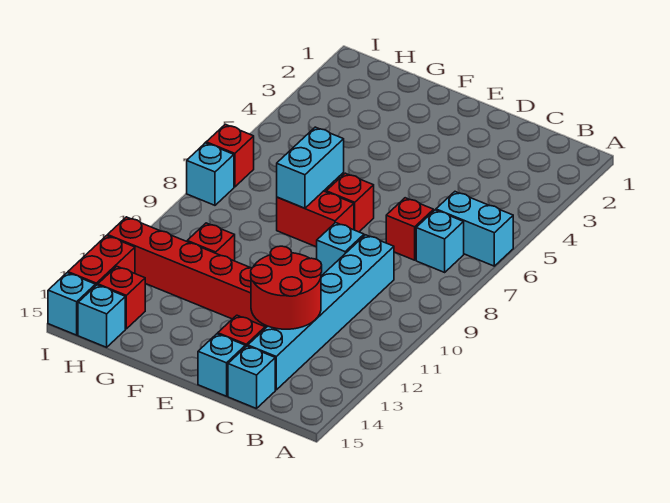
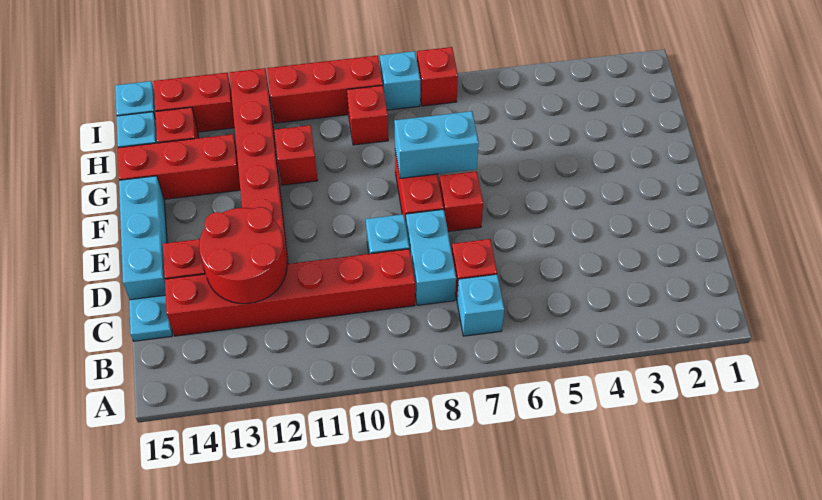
cyan brick A6:B6 level 1 -> cyan brick C8:D8 level 1
cyan brick C9:C14 level 1 -> red brick C9:C14 level 1
cyan brick C15 level 1 -> cyan plate C15 level 1
cyan brick D15 level 1 -> cyan brick D15:F15 level 1
none -> red brick G13:G15 level 1
none -> red brick H9 level 1
none -> red brick I9:I11 level 1

